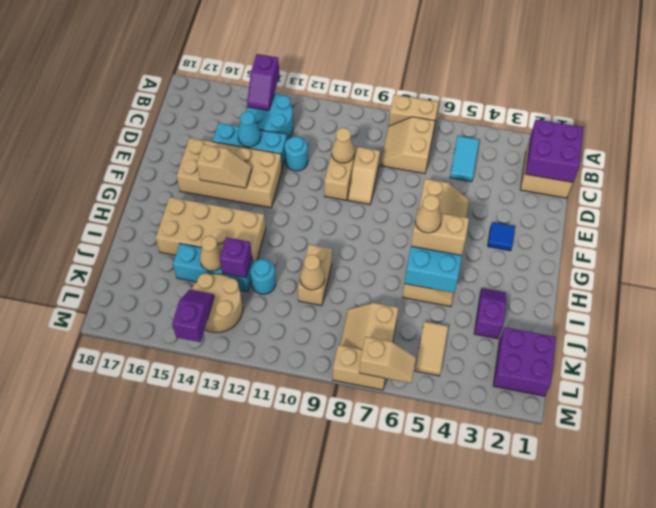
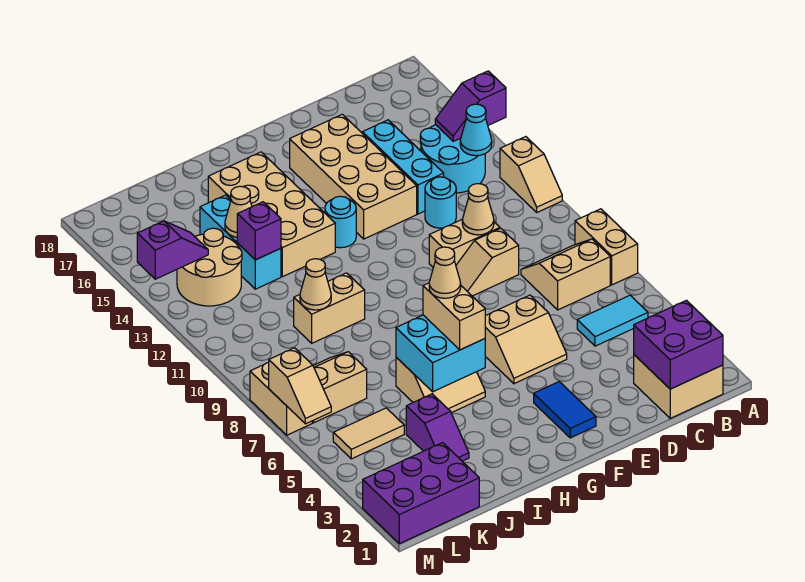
cyan cone D14 level 2 -> cyan cone B13 level 2
blue tile F3 level 1 -> blue tile F2:F3 level 1
tan slope F14:F15 level 2 top 15 -> tan slope A11:A12 level 1 top 12
purple slope I3:J3 level 1 top J -> purple slope J3:J4 level 1 top 4
cyan round brick J12 level 1 -> cyan round brick G13 level 1
purple brick K1:L2 level 1 -> purple brick K1:M2 level 1

